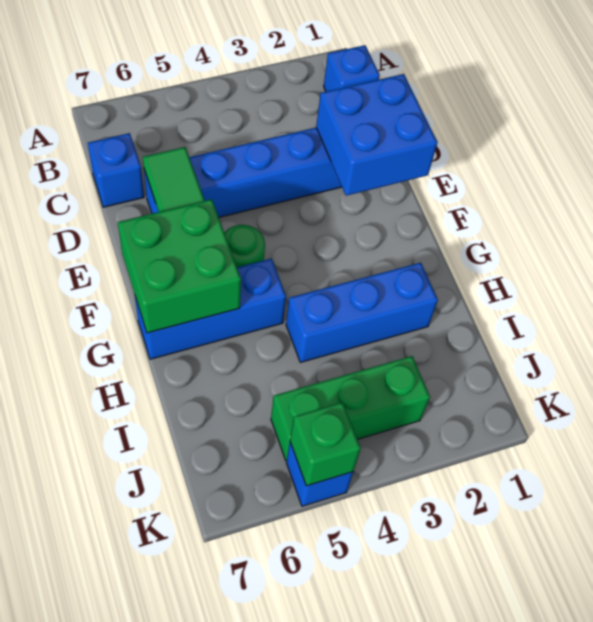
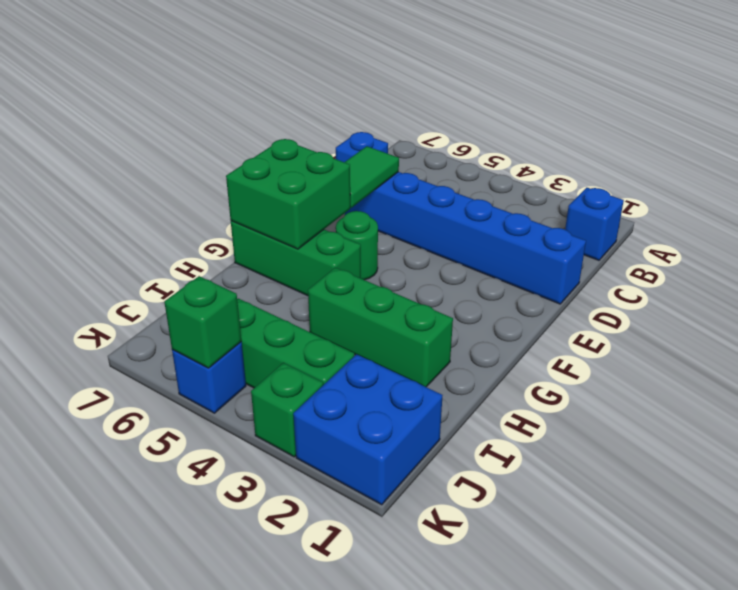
blue brick D1:E2 level 2 -> blue brick J1:K2 level 1
blue brick G5:G7 level 1 -> green brick G5:G7 level 1
blue brick H2:H4 level 1 -> green brick H2:H4 level 1
none -> green brick K3 level 1

